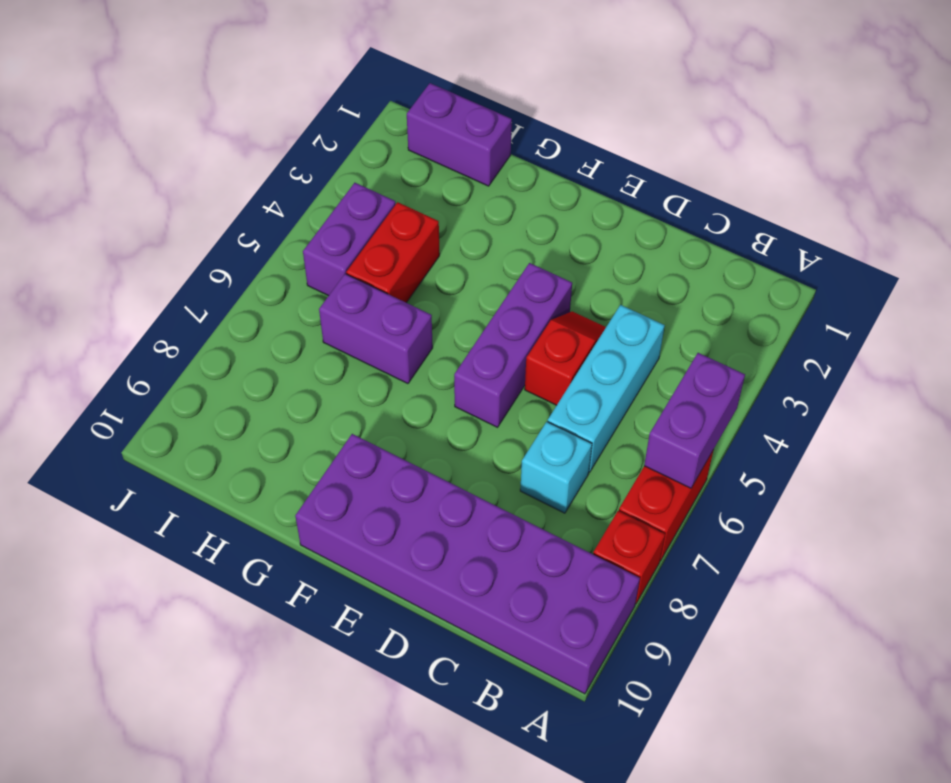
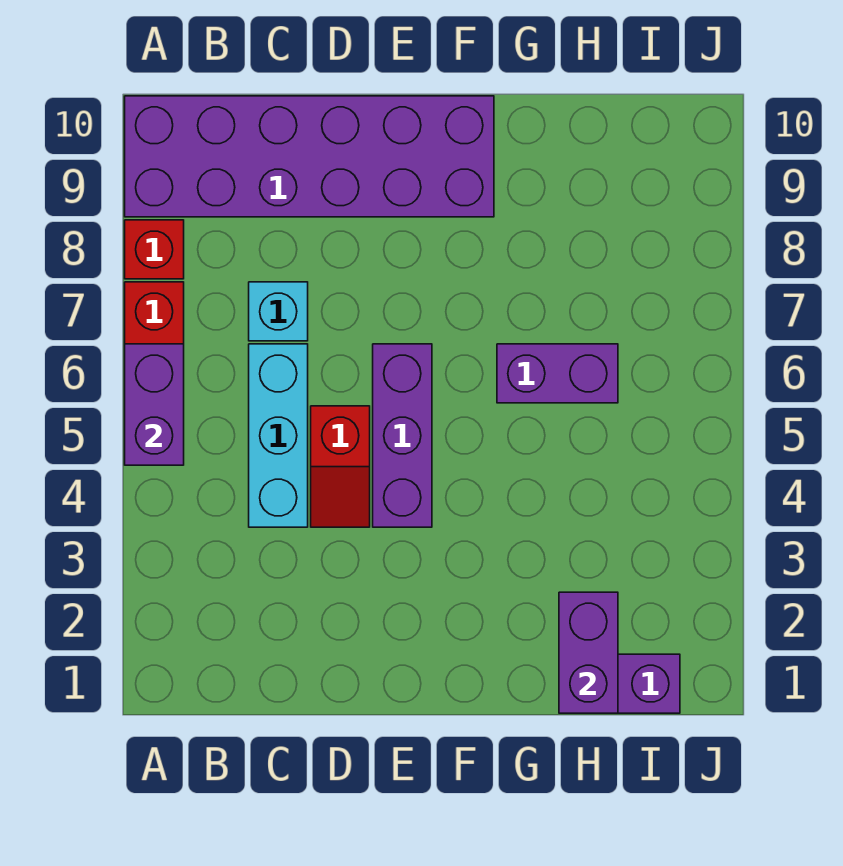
red brick H4:H5 level 1 -> none
purple brick I4:I5 level 1 -> purple brick H1:H2 level 2

